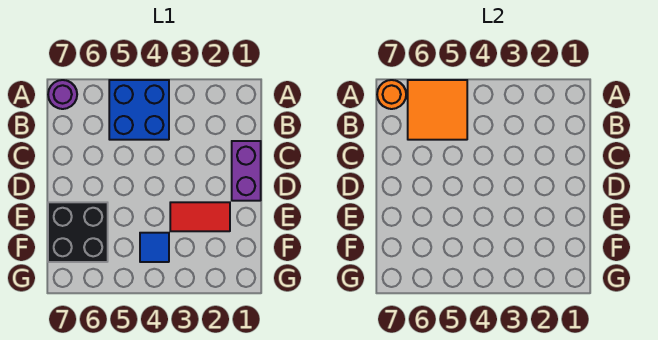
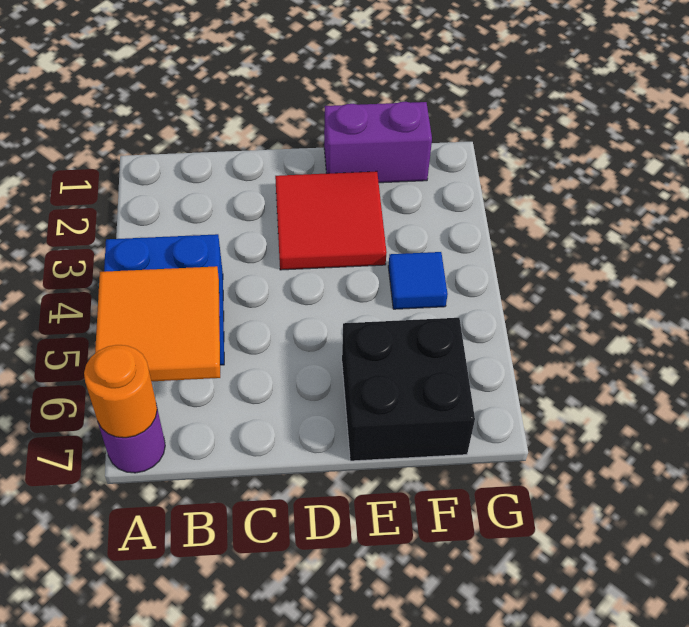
purple brick C1:D1 level 1 -> purple brick E1:F1 level 1
red tile E2:E3 level 1 -> red tile D2:E3 level 1

